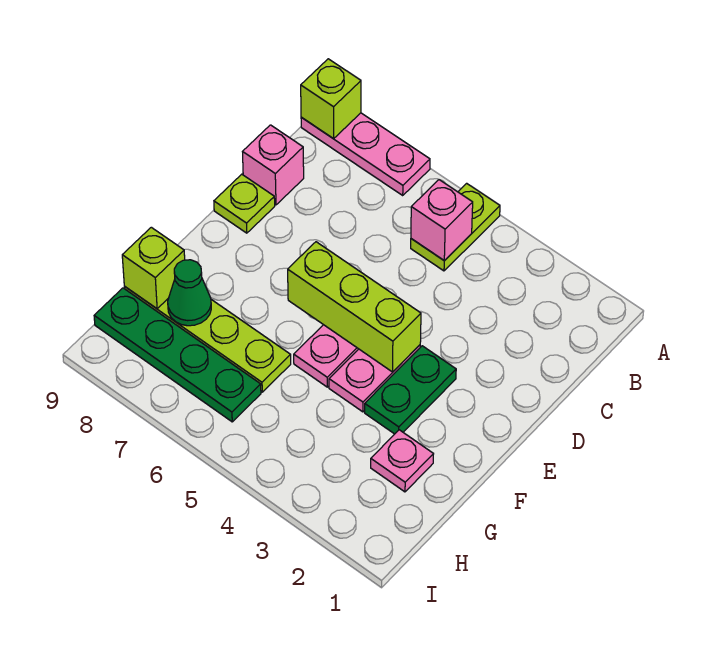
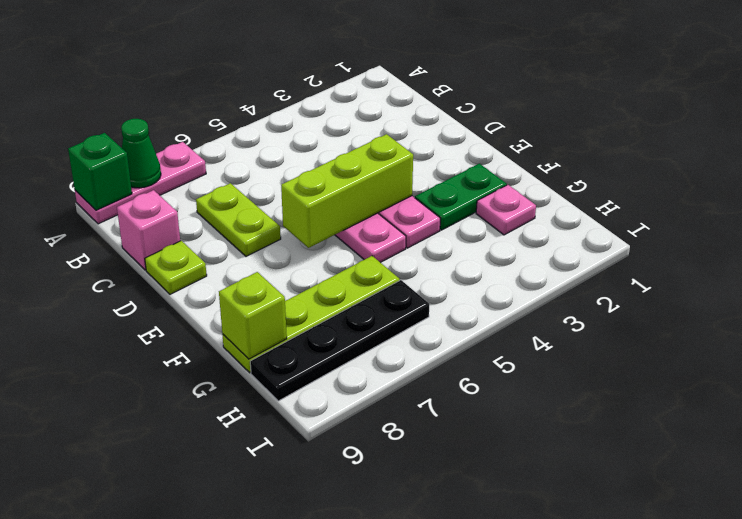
lime plate A5:B5 level 1 -> lime plate C7:D7 level 1
lime brick A9 level 2 -> green brick A9 level 2
pink brick B5 level 2 -> none
green plate E3:F3 level 1 -> green plate F2:F3 level 1
green cone G8 level 2 -> green cone A8 level 2
green plate H6:H9 level 1 -> black plate H6:H9 level 1

